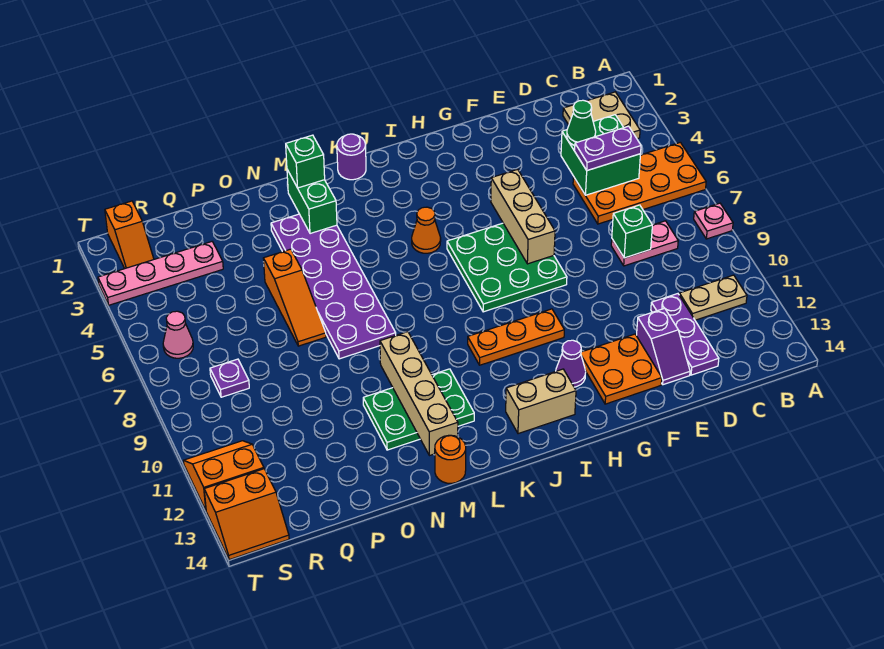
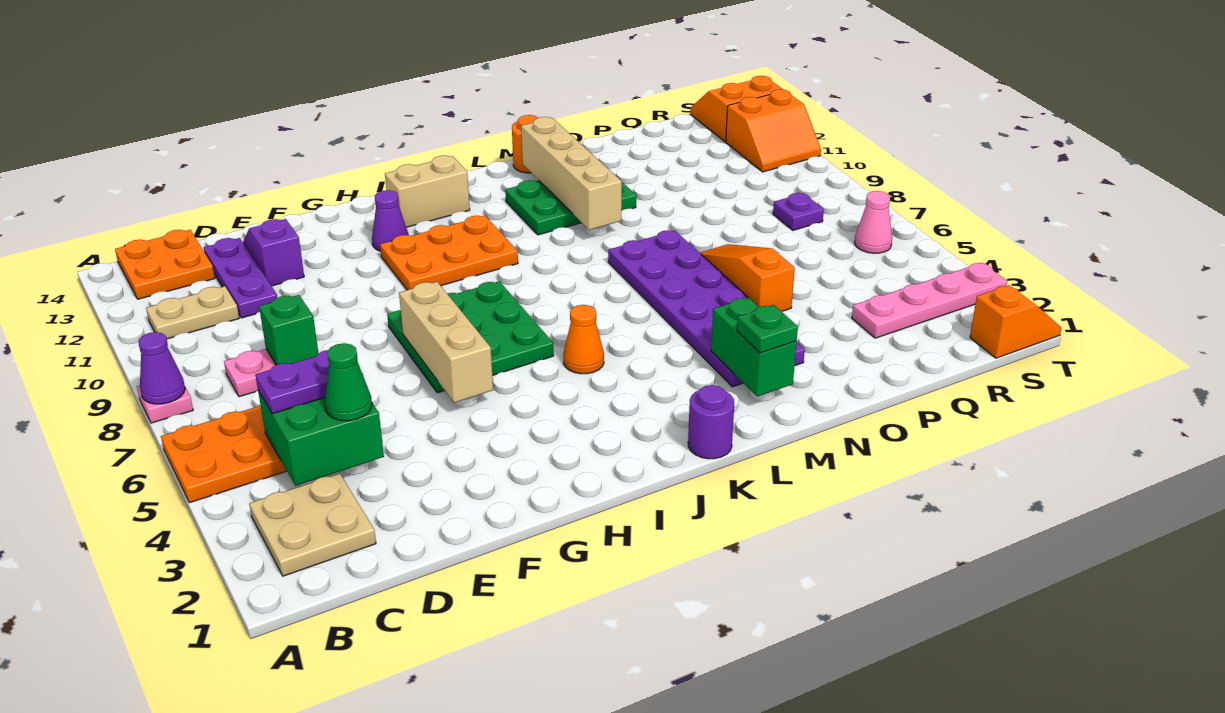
none -> purple cone A8 level 2
orange plate F12:G13 level 1 -> orange plate B13:C14 level 1
orange plate H10:J10 level 1 -> orange plate H10:J11 level 1
green brick M2 level 3 -> green plate M2 level 3
orange slope S1:S2 level 1 top 1 -> orange slope S1:T1 level 1 top S

